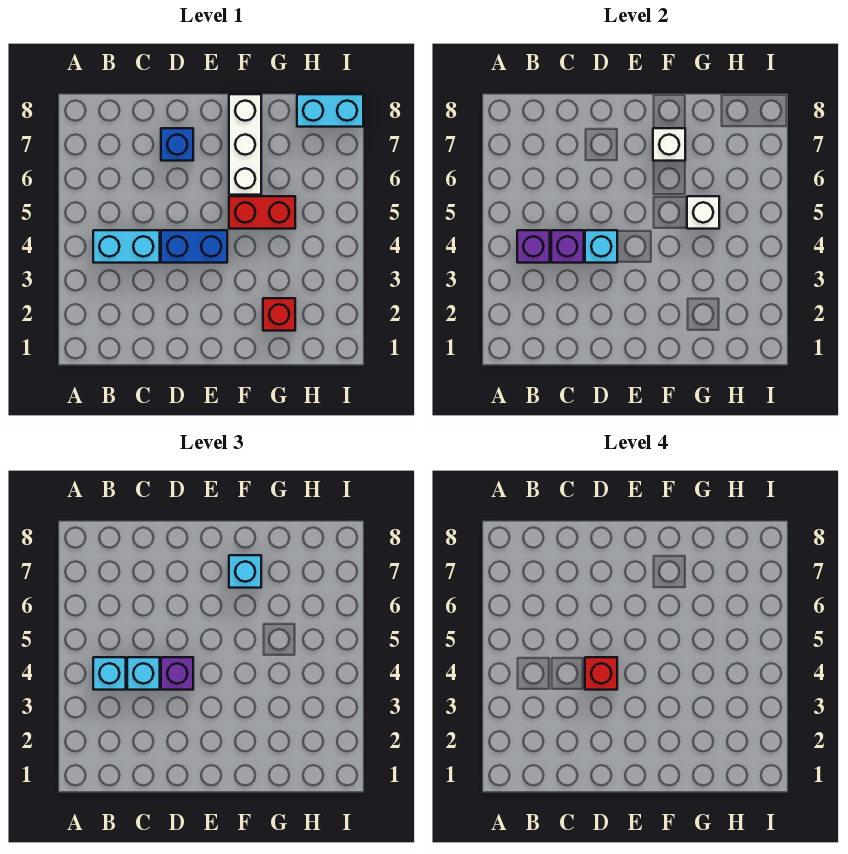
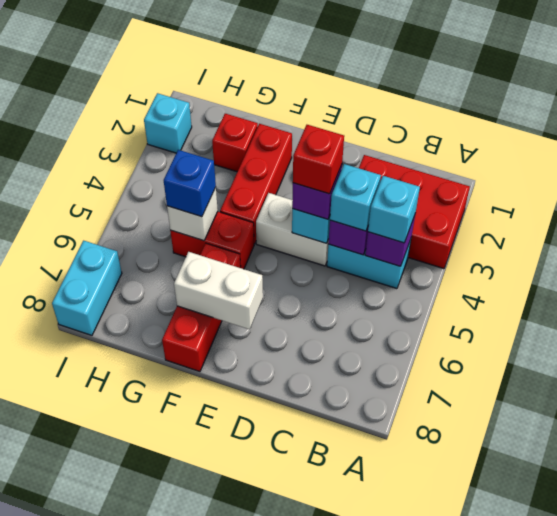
none -> red brick A2:C3 level 1
blue brick D4:E4 level 1 -> white brick D4:E4 level 1
blue brick D7 level 1 -> blue brick G5 level 3
none -> red brick F2:F4 level 1
white brick F6:F8 level 1 -> red brick F6:F8 level 1
white brick F7 level 2 -> white brick E7:F7 level 2
cyan brick F7 level 3 -> cyan brick I2 level 1
cyan brick H8:I8 level 1 -> cyan brick I7:I8 level 1

